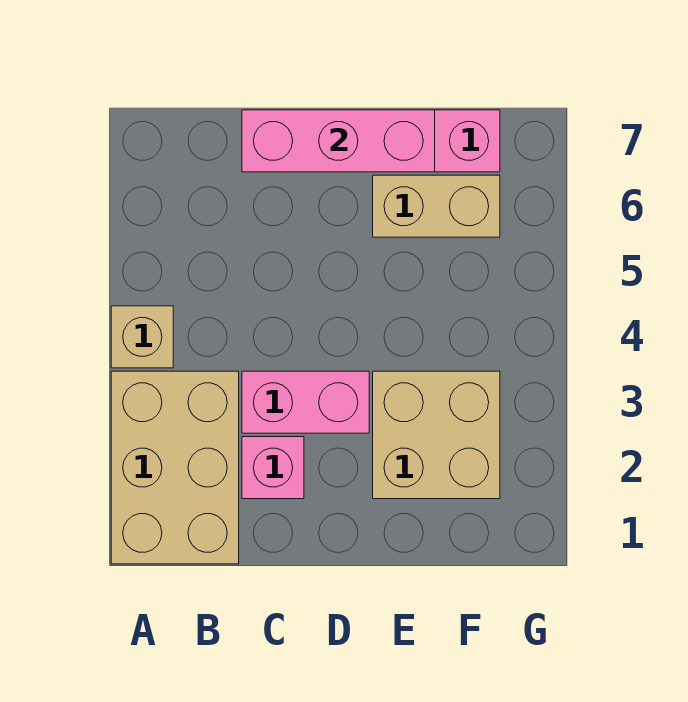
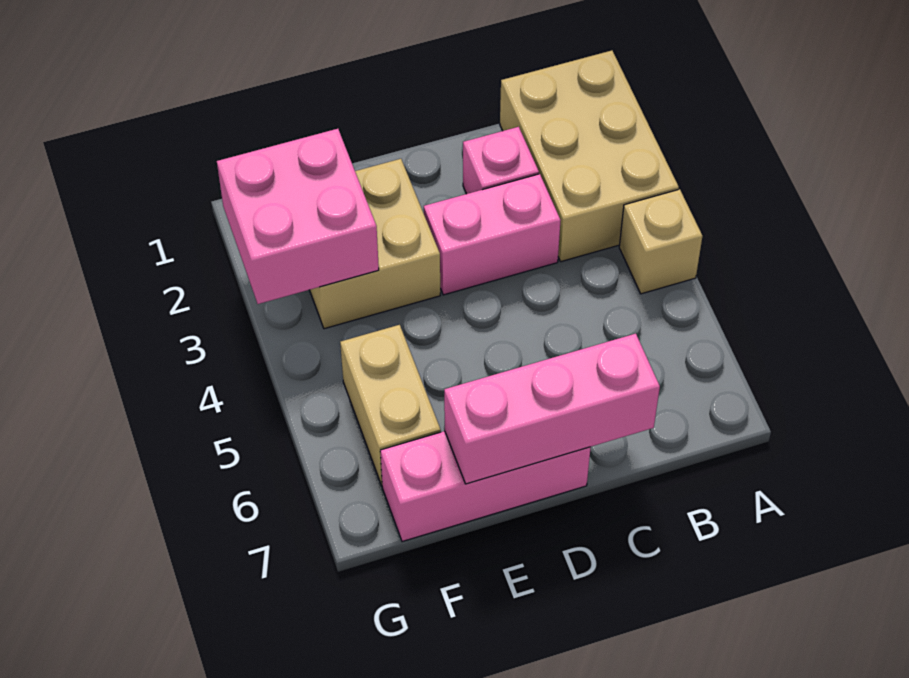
tan brick E6:F6 level 1 -> tan brick F5:F6 level 1
none -> pink brick F2:G3 level 2

